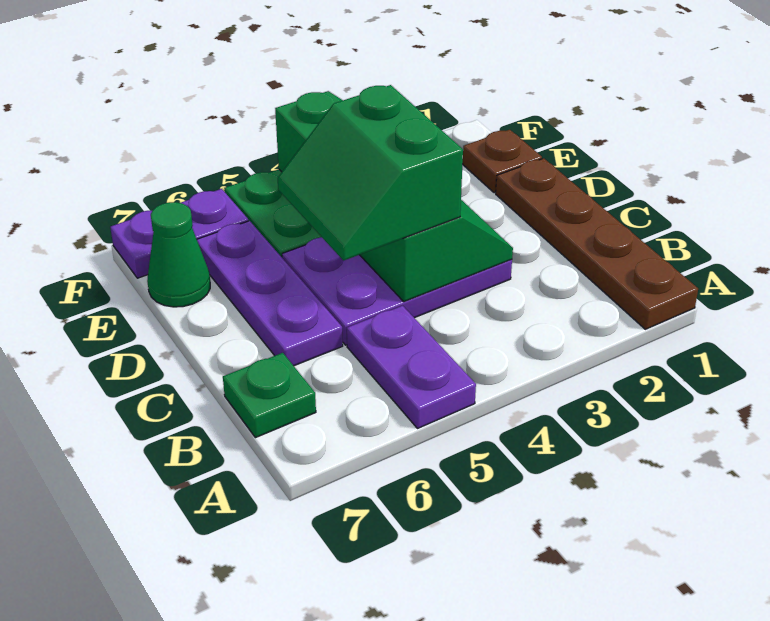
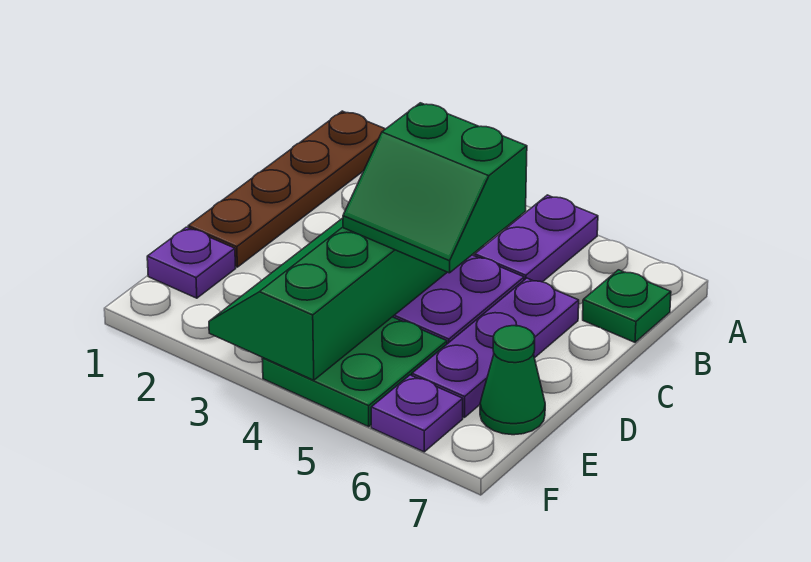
green slope C4:D5 level 3 top 4 -> green slope C4:D5 level 3 top C
brown plate E1 level 1 -> purple plate E1 level 1
purple plate F6:F7 level 1 -> purple plate F6 level 1

